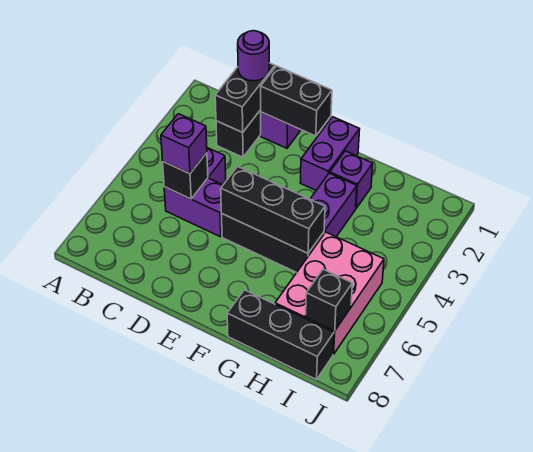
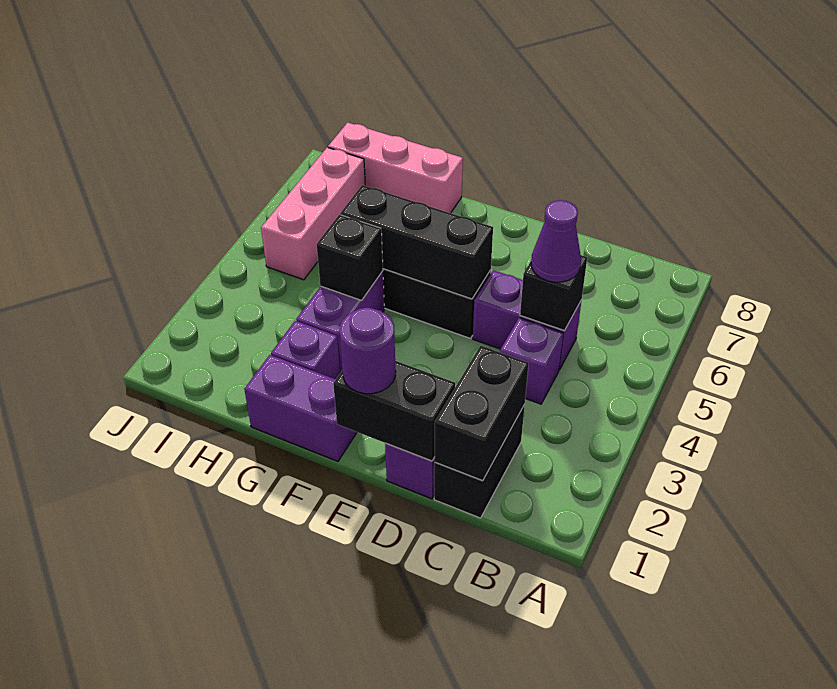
purple round brick C1 level 3 -> purple round brick E1 level 3
purple brick C5 level 3 -> purple cone C5 level 3
purple brick F1:F2 level 1 -> purple brick F1:G1 level 1
black brick G8:I8 level 1 -> pink brick G8:I8 level 1
pink brick H5:I7 level 1 -> pink brick I5:I7 level 1
black brick I7 level 2 -> black brick G4 level 2

